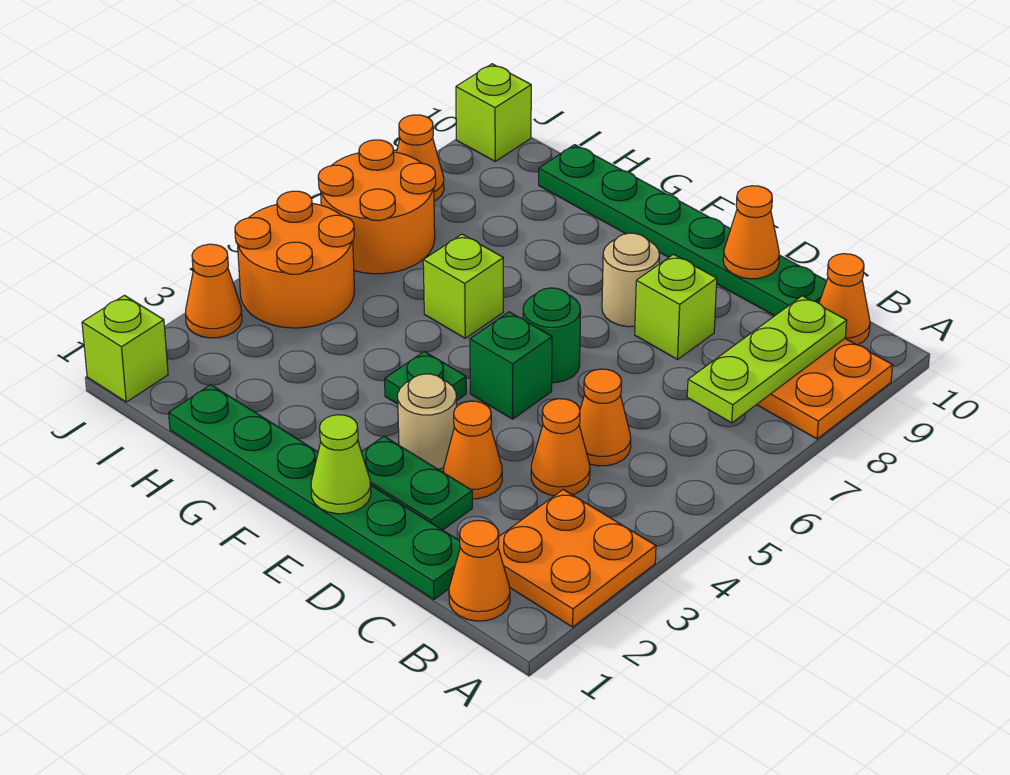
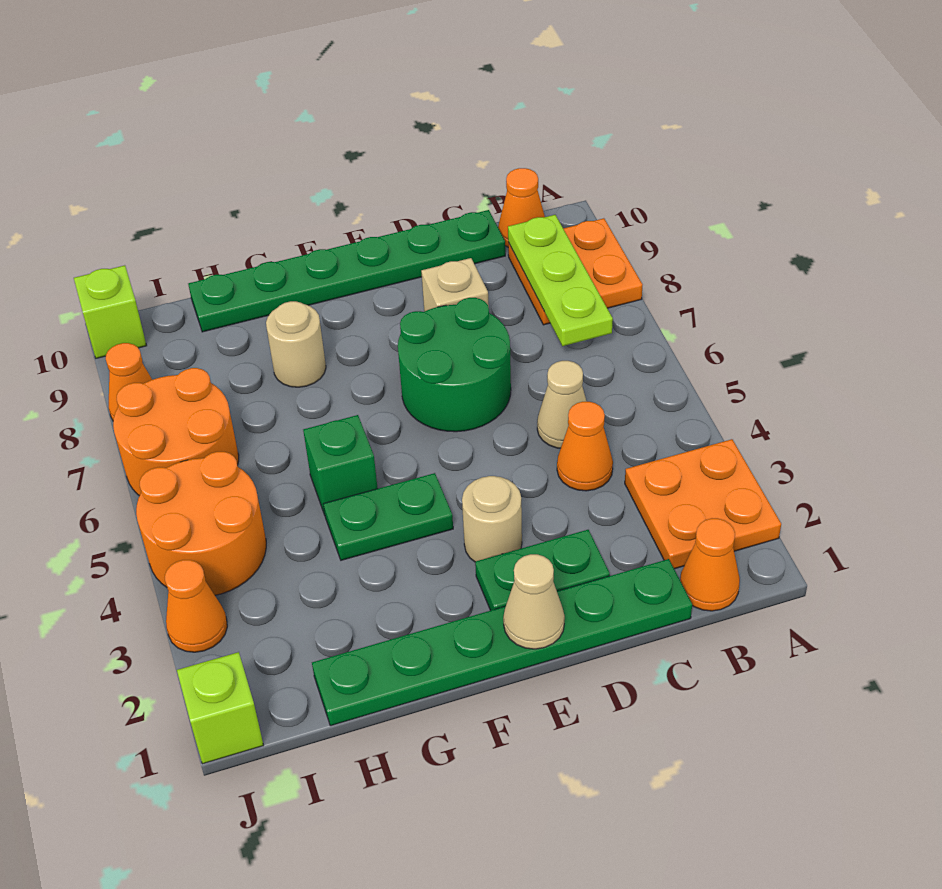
orange cone C5 level 1 -> tan cone C5 level 1
orange cone D3 level 1 -> none
lime brick D8 level 1 -> tan brick D8 level 1
orange cone D10 level 2 -> none
lime cone E1 level 2 -> tan cone E1 level 2
green brick E5 level 1 -> green brick G5 level 1
green round brick E6 level 1 -> green round brick D6:E7 level 1
tan round brick E8 level 1 -> tan round brick G8 level 1
green plate F4 level 1 -> green plate F4:G4 level 1
lime brick G6 level 1 -> none

